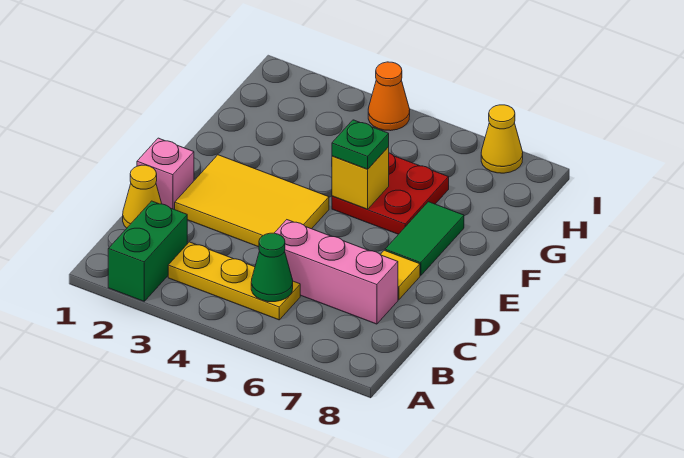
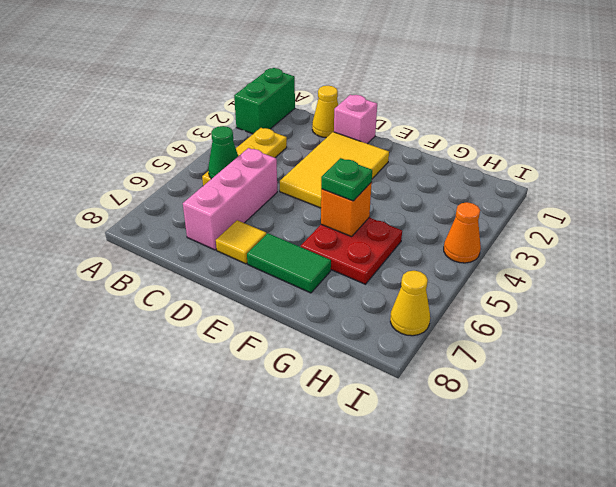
green brick A2:B2 level 1 -> green brick A1:A2 level 1
yellow brick F5 level 2 -> orange brick F5 level 2

